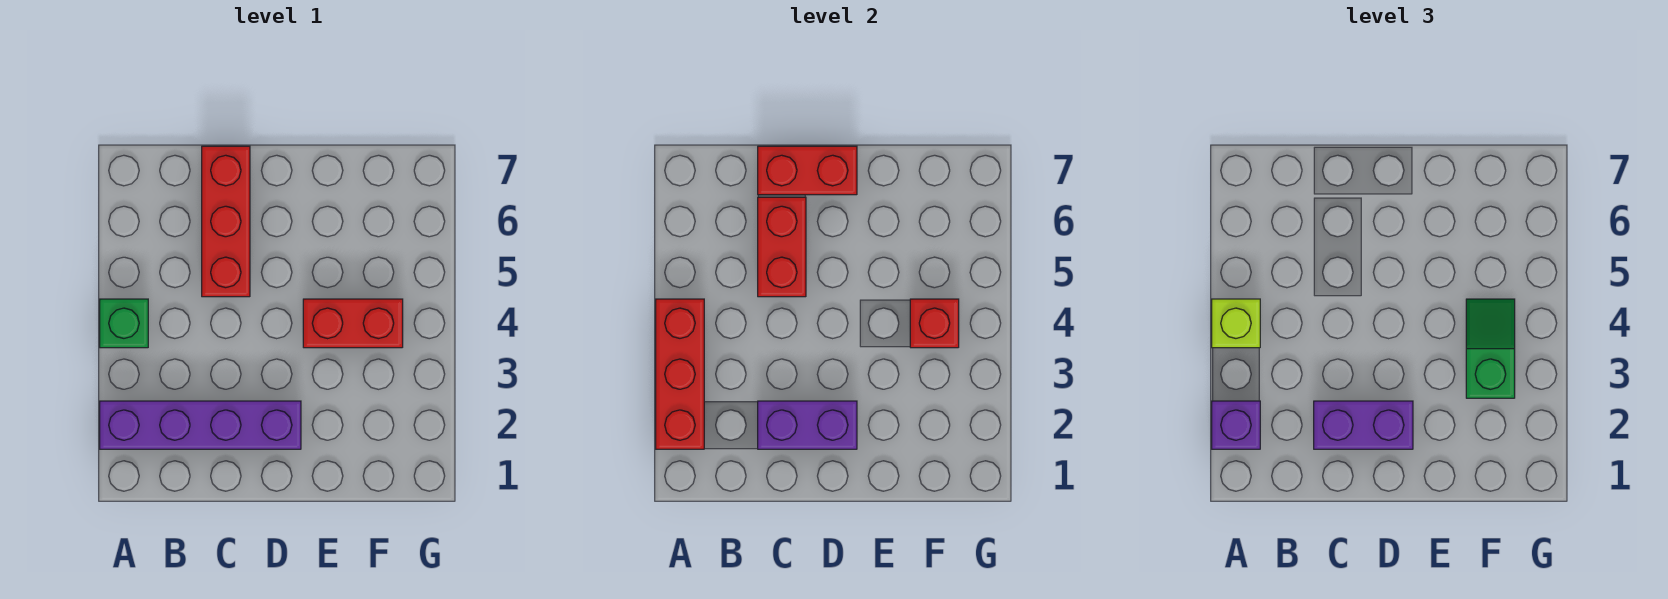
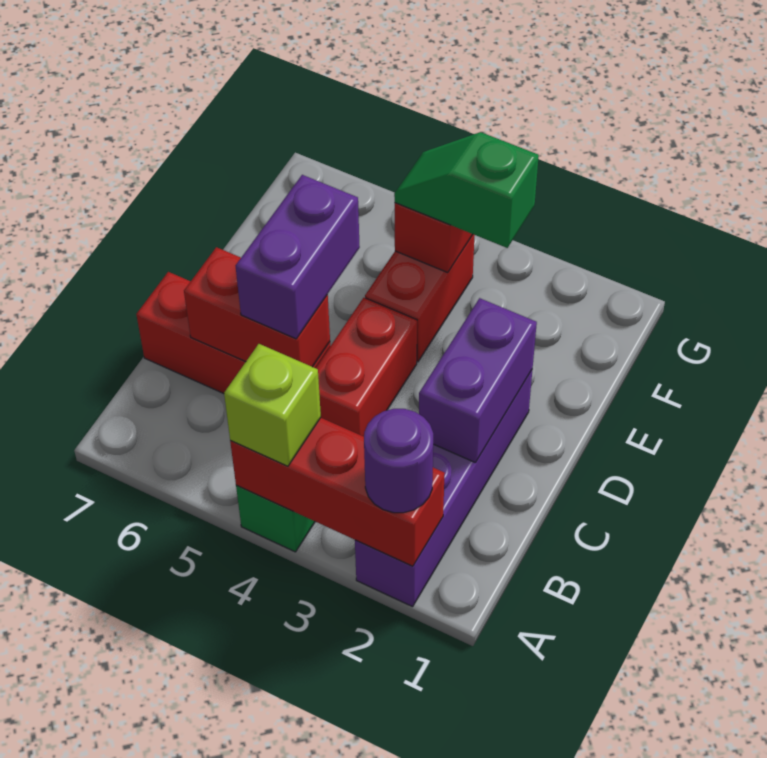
purple brick A2 level 3 -> purple round brick A2 level 3
purple brick C2:D2 level 3 -> purple brick C5:D5 level 3
red brick C7:D7 level 2 -> red brick C4:D4 level 1

